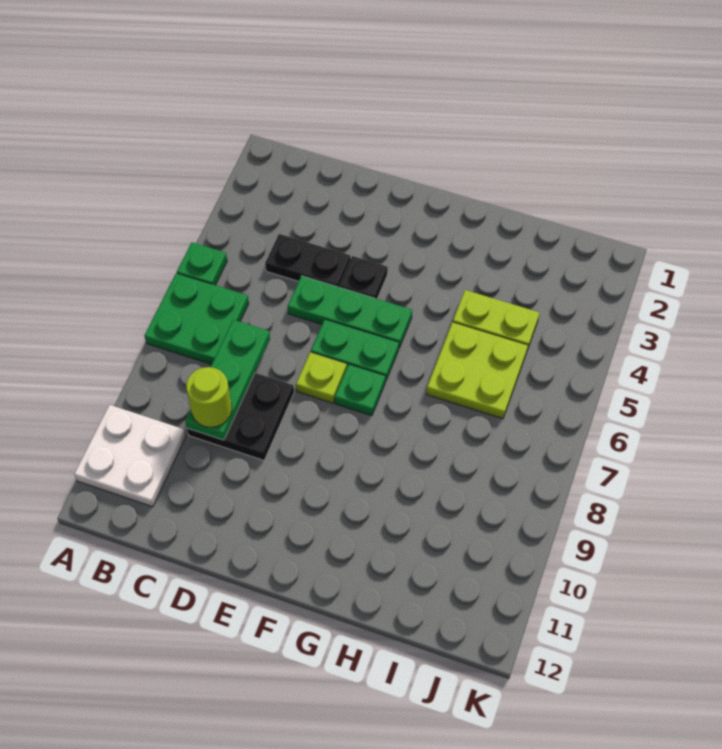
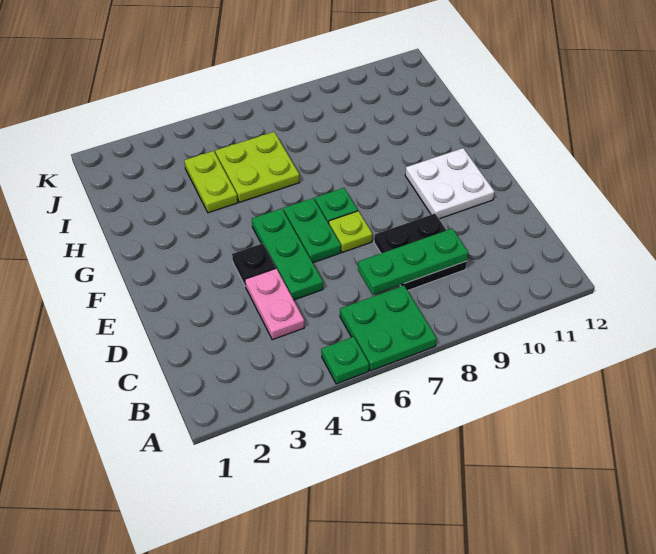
white plate A10:B11 level 1 -> white plate E10:F11 level 1
black plate C4:D4 level 1 -> pink plate C4:D4 level 1
lime round brick C9 level 3 -> none

